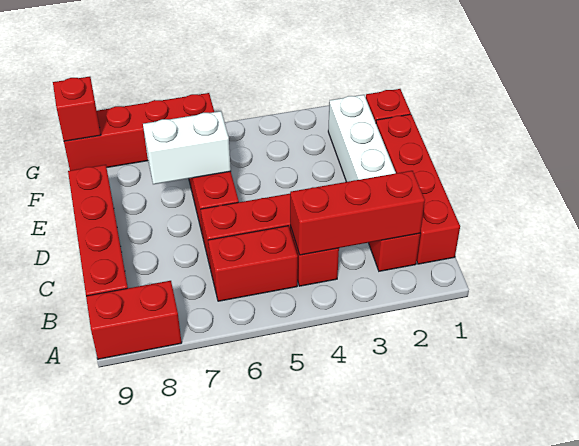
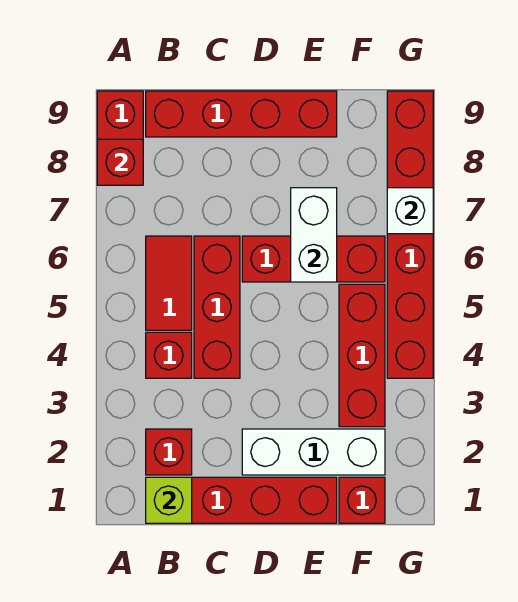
none -> lime brick B1 level 2
red brick B2:B4 level 2 -> red brick F3:F5 level 1
red brick B5:B6 level 1 -> red tile B5:B6 level 1
red brick G6:G9 level 1 -> red brick G4:G9 level 1
none -> white brick G7 level 2
red brick G9 level 2 -> red brick A8 level 2

